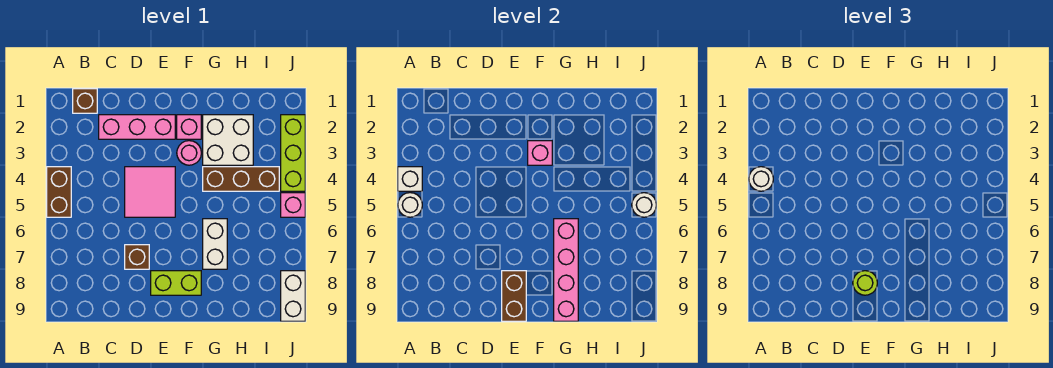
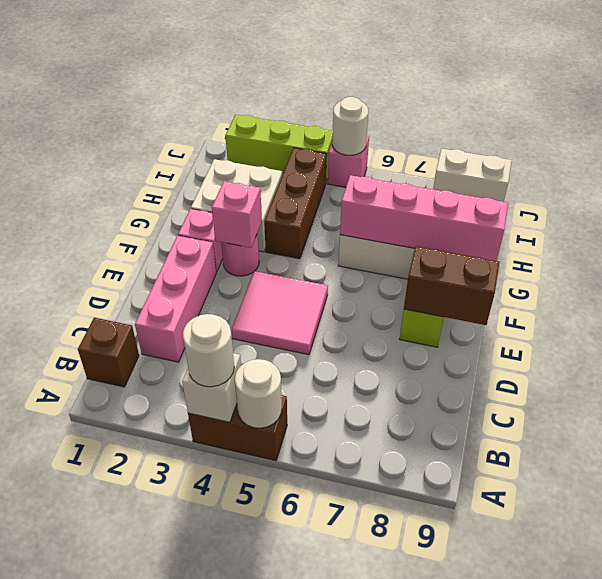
brown brick D7 level 1 -> none
lime round brick E8 level 3 -> none

